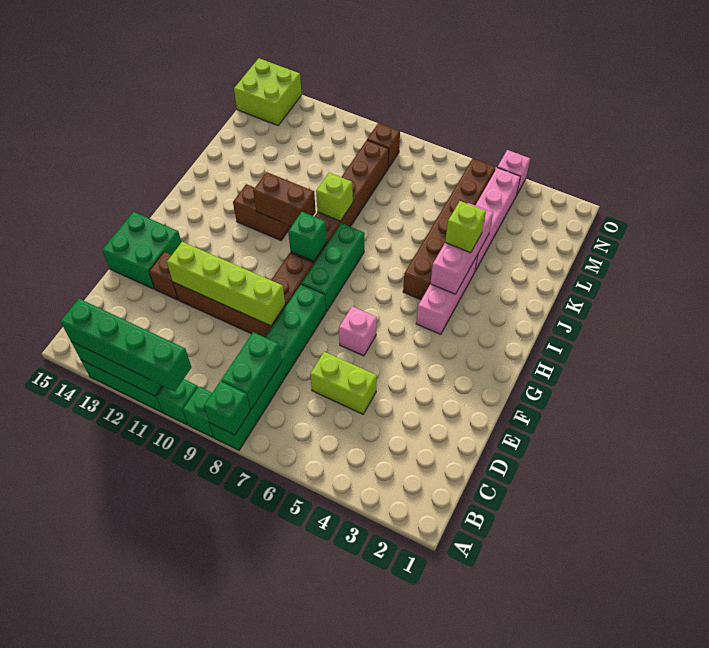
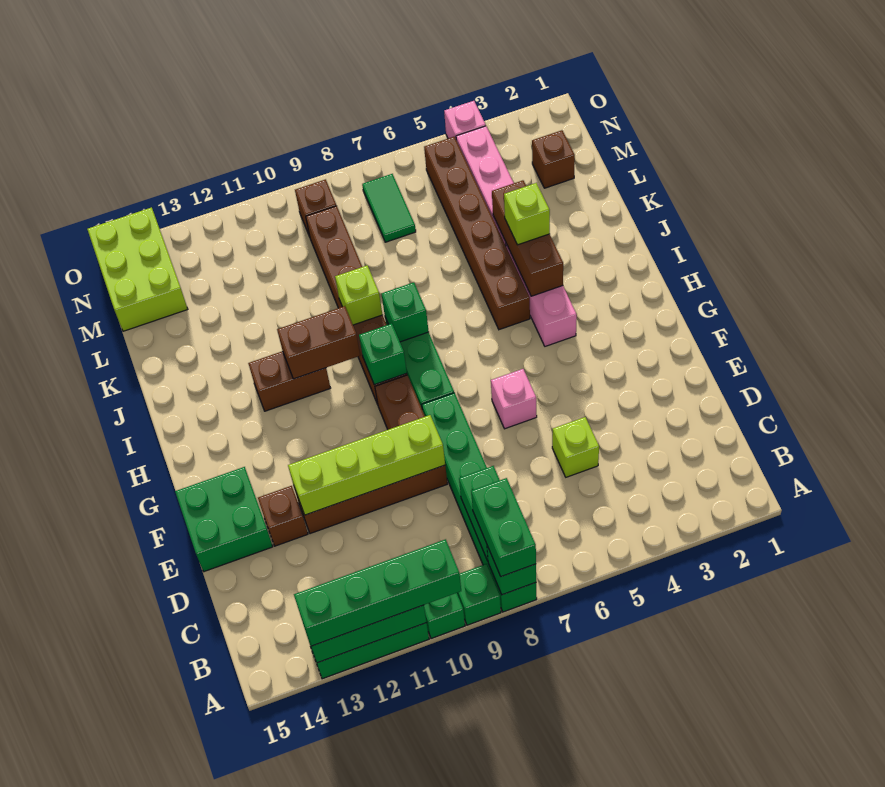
none -> green brick A8:B8 level 3
lime brick D5:D6 level 1 -> lime brick D5 level 1
pink brick I4:K4 level 2 -> brown brick I4:K4 level 2
none -> green brick I8 level 2
none -> brown brick M2 level 1
none -> green tile M7:N7 level 1
lime brick N14:O15 level 1 -> lime brick M14:O15 level 1

